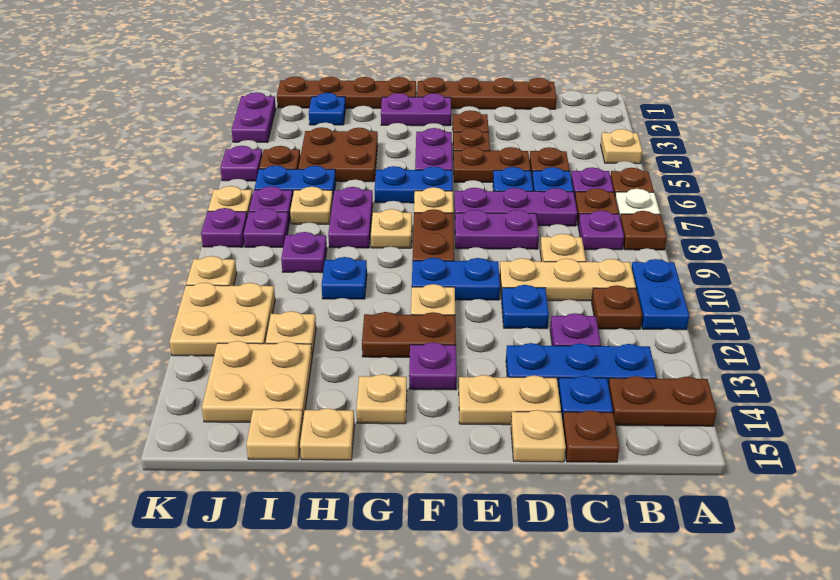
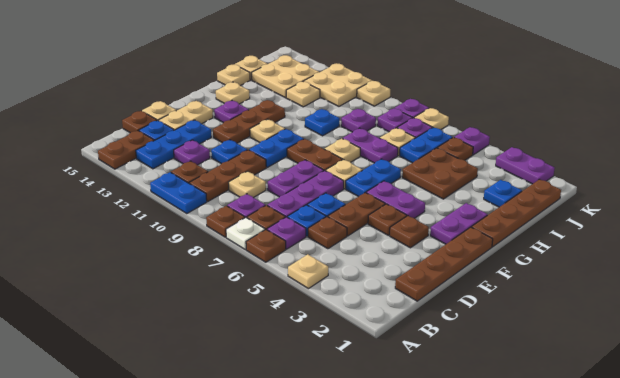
tan plate B10:D10 level 1 -> brown plate B10:D10 level 1
brown plate F12:G12 level 1 -> brown plate E12:G12 level 1

